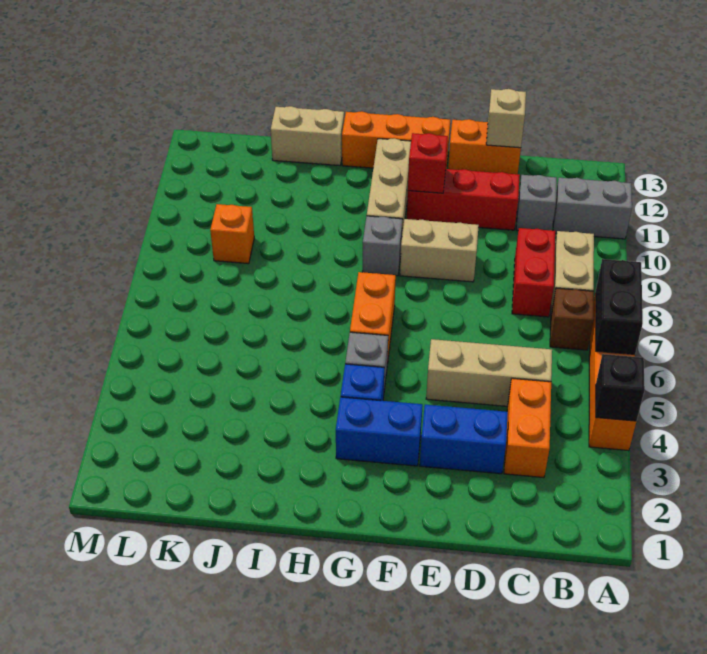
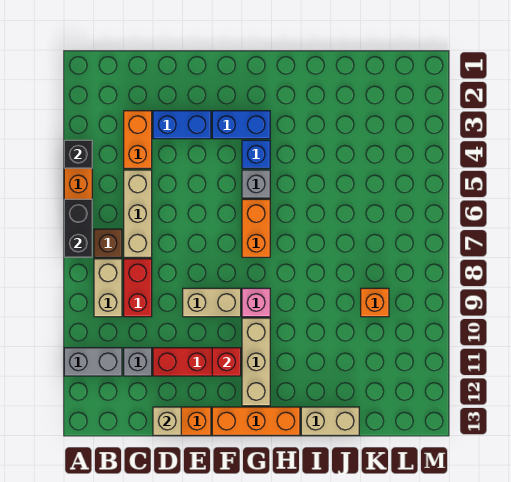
tan brick C5:E5 level 1 -> tan brick C5:C7 level 1
grey brick G9 level 1 -> pink brick G9 level 1

